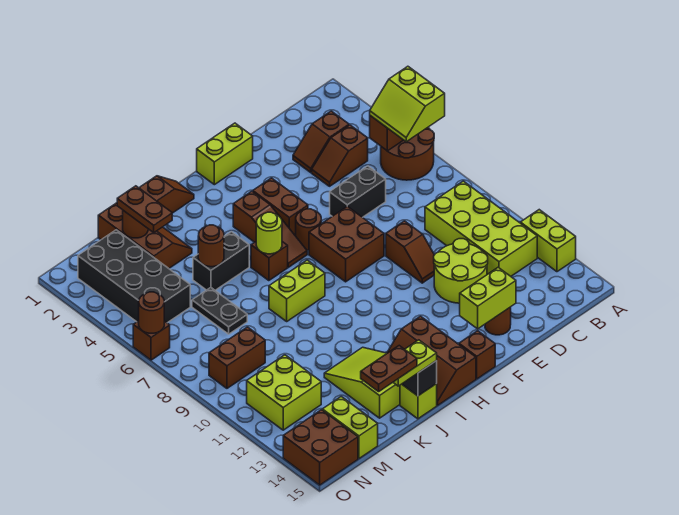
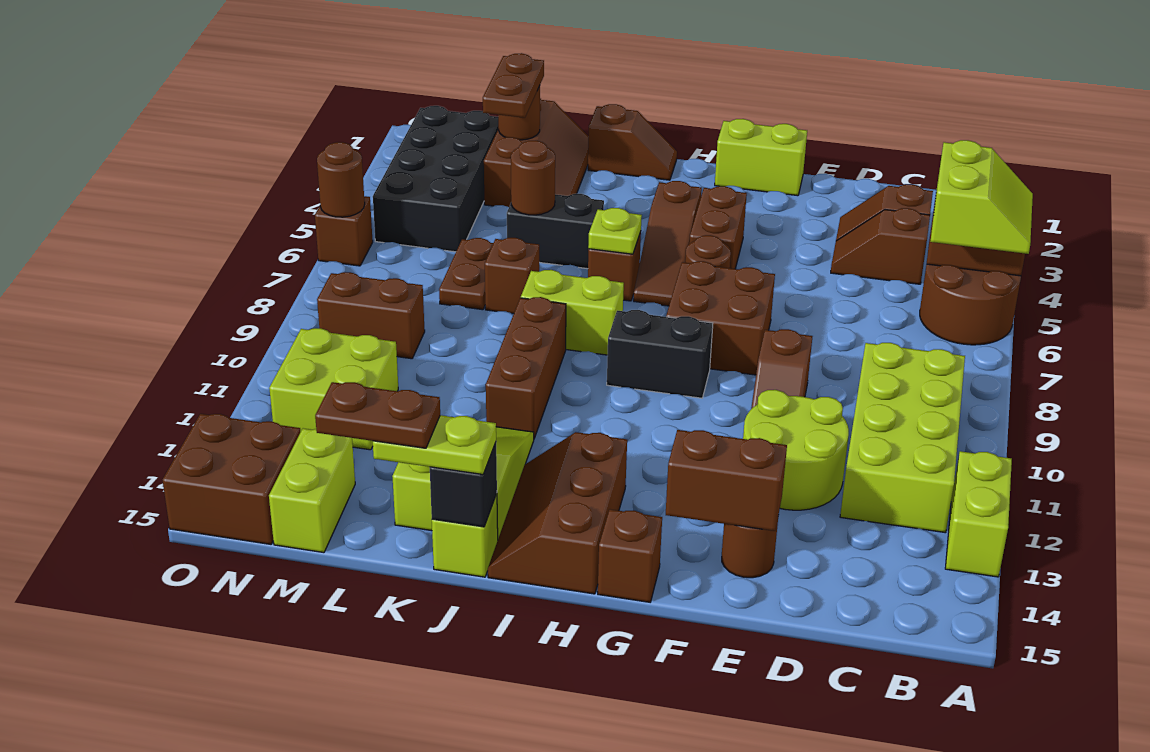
lime slope A5:B6 level 3 top A -> lime slope A5:B6 level 3 top B
black brick D6:E6 level 1 -> black brick G9:H9 level 1
lime brick E14:F14 level 2 -> brown brick E14:F14 level 2
lime round brick I6 level 2 -> lime plate I6 level 2
none -> brown brick J9:J11 level 1
none -> brown brick K7 level 1
black plate L6:L7 level 1 -> brown plate L6:L7 level 1

